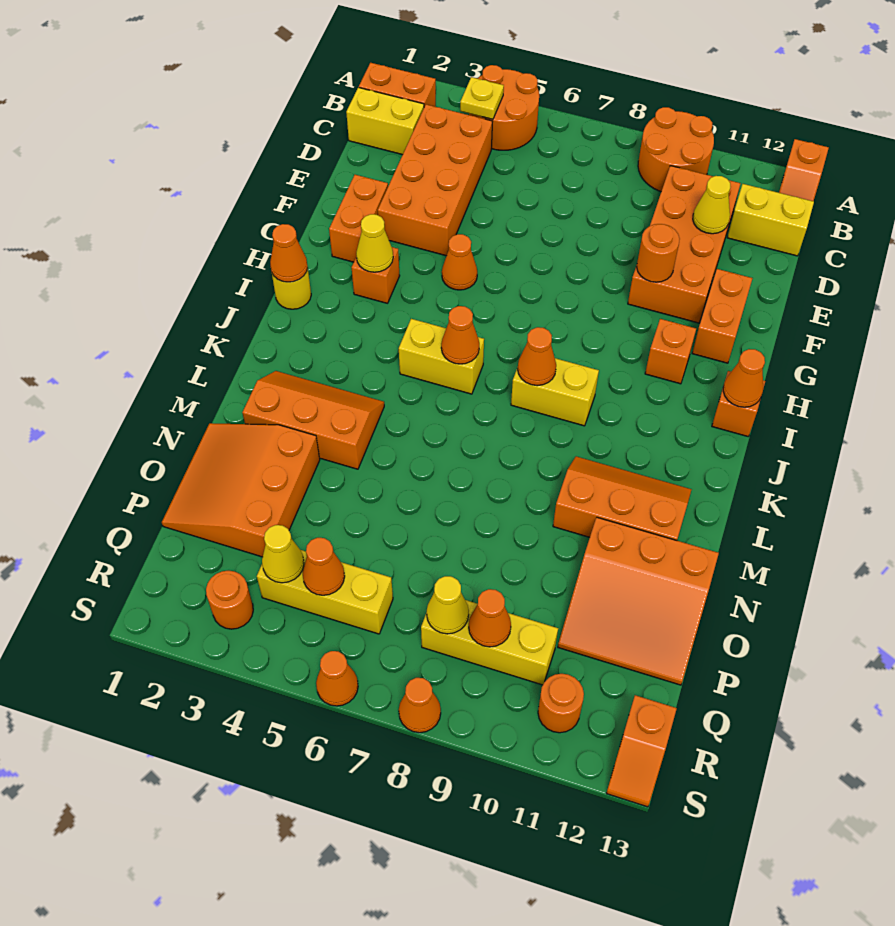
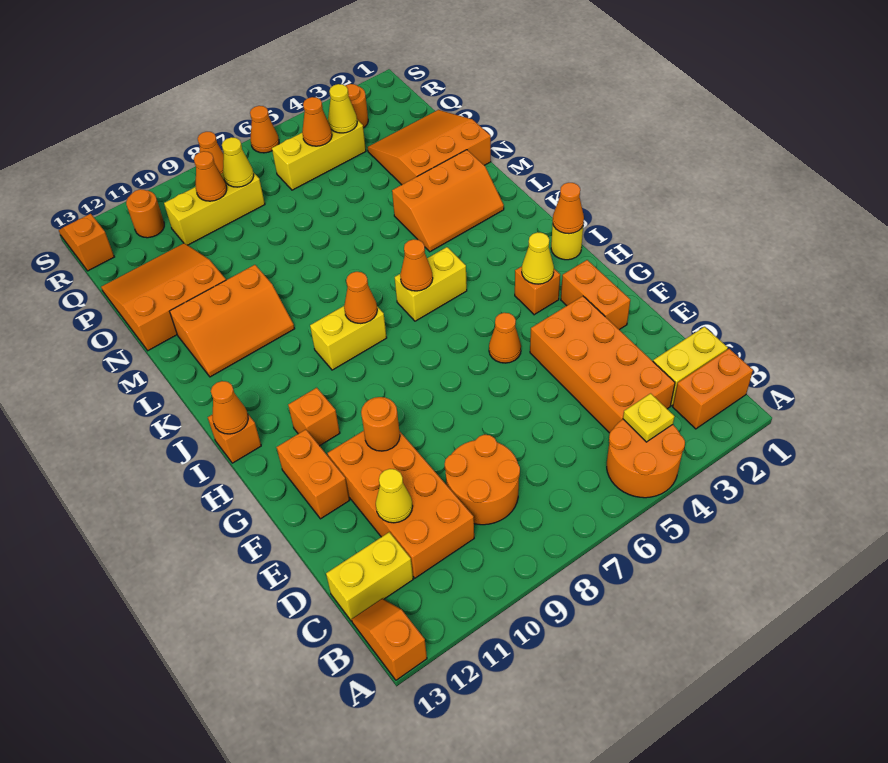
orange round brick A9:B10 level 1 -> orange round brick C8:D9 level 1
orange slope N1:P3 level 1 top 3 -> orange slope N1:P3 level 1 top N

